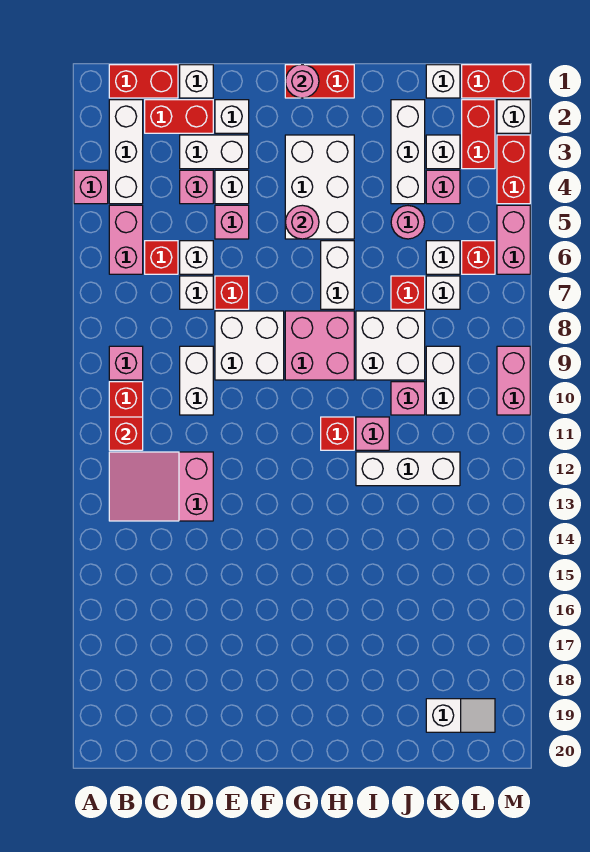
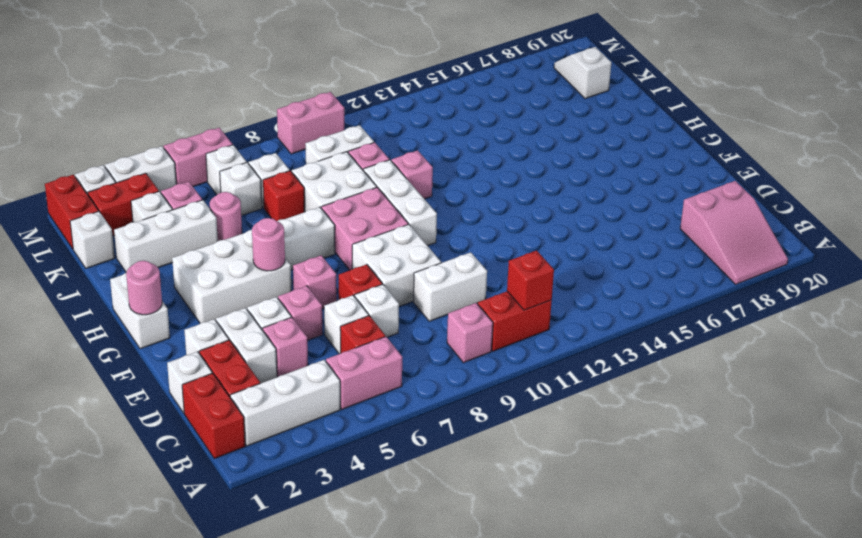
pink brick A4 level 1 -> pink brick F6 level 1
pink slope B12:D13 level 1 top D -> pink slope A18:C19 level 1 top C
red brick G1:H1 level 1 -> white brick G1:H1 level 1
red brick H11 level 1 -> none
white brick I12:K12 level 1 -> white brick G10:I10 level 1
red brick L6 level 1 -> white brick L6 level 1
red brick M3:M4 level 1 -> white brick M3:M4 level 1

